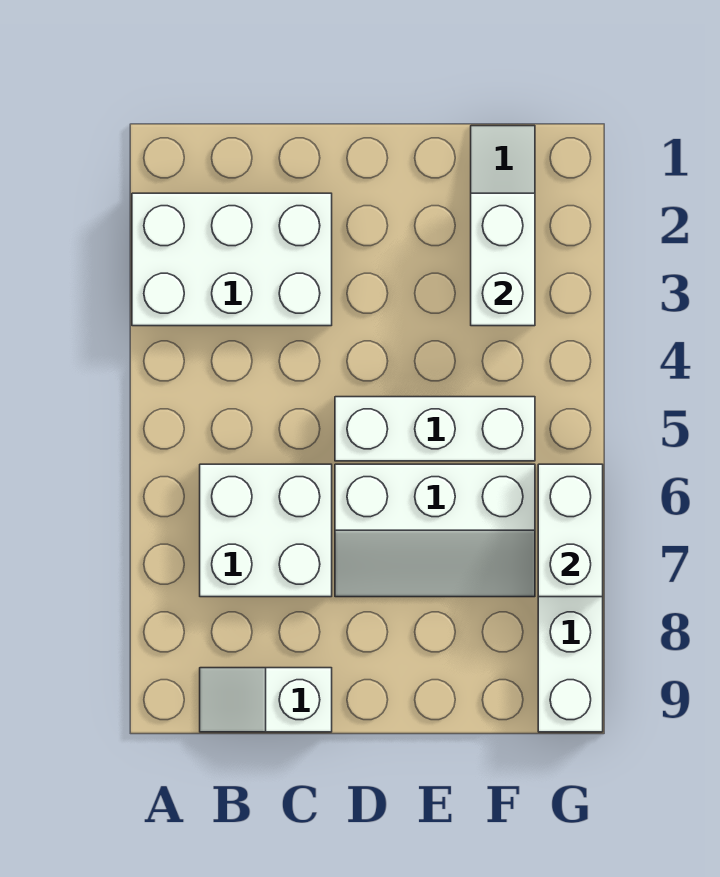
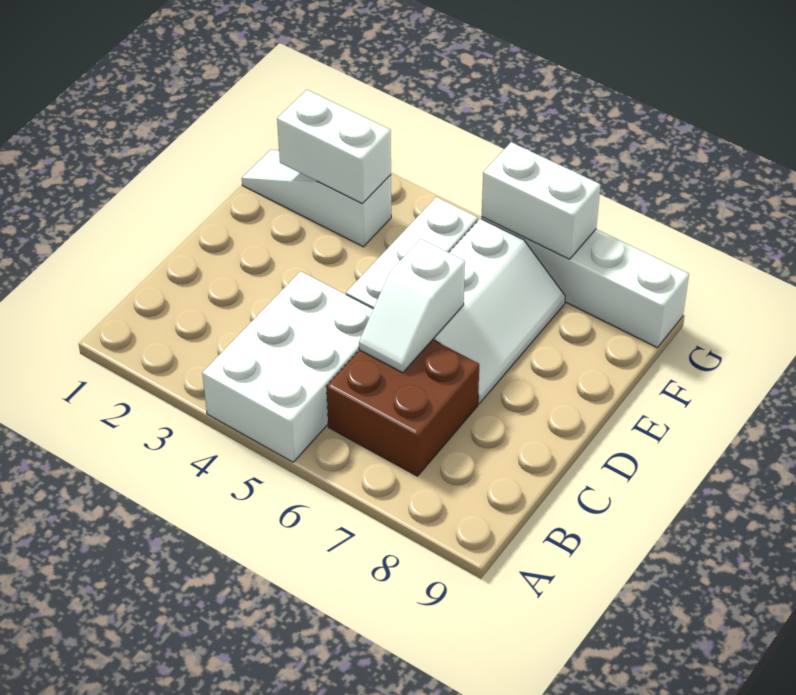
white brick A2:C3 level 1 -> white brick A4:C5 level 1
white brick B6:C7 level 1 -> brown brick B6:C7 level 1
white slope B9:C9 level 1 top C -> white slope C6:D6 level 2 top D

